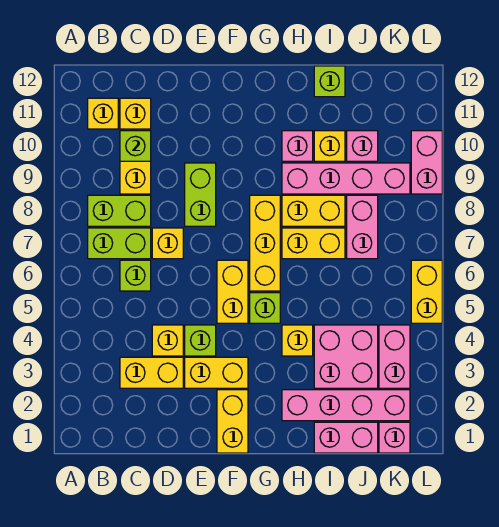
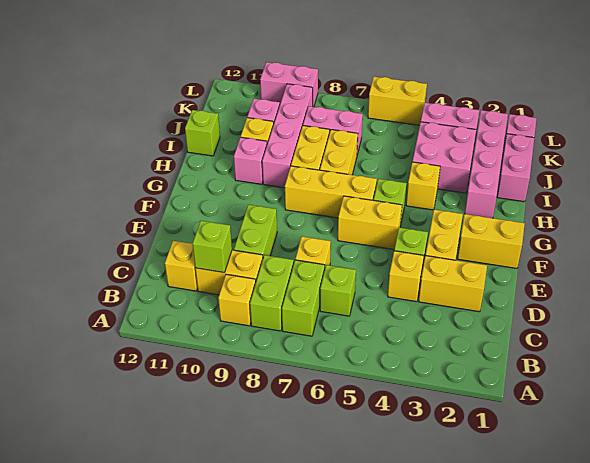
yellow brick B11 level 1 -> yellow brick B9 level 1
yellow brick C3:D3 level 1 -> yellow brick D2:D3 level 1
lime brick E8:E9 level 1 -> lime brick D9:E9 level 1

